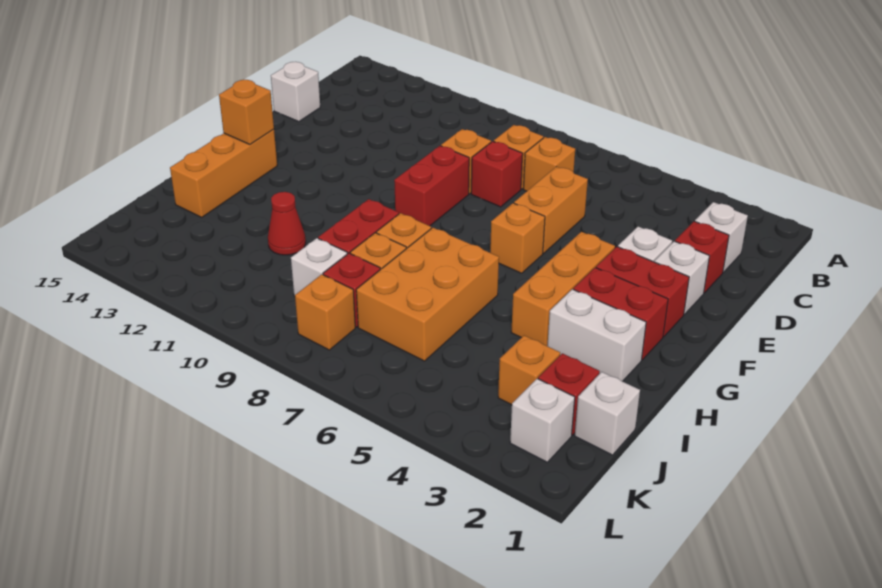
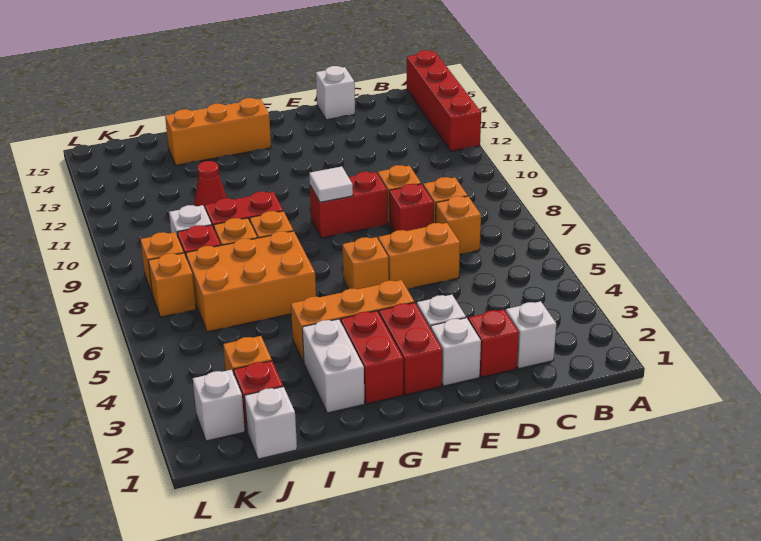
none -> red brick A12:A15 level 1
none -> white tile F9 level 2
orange brick G14 level 2 -> orange brick K7 level 1

